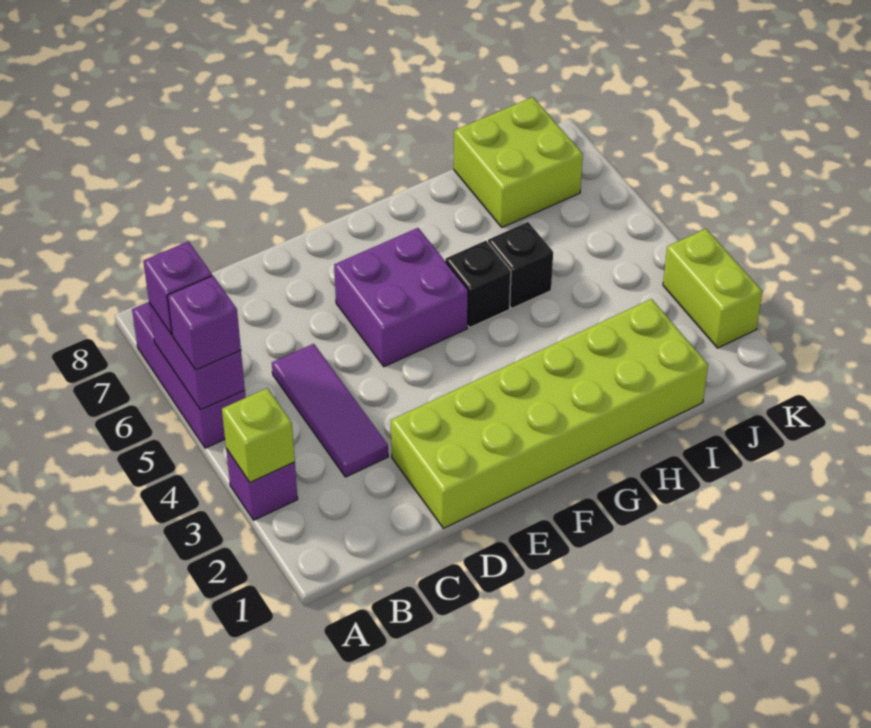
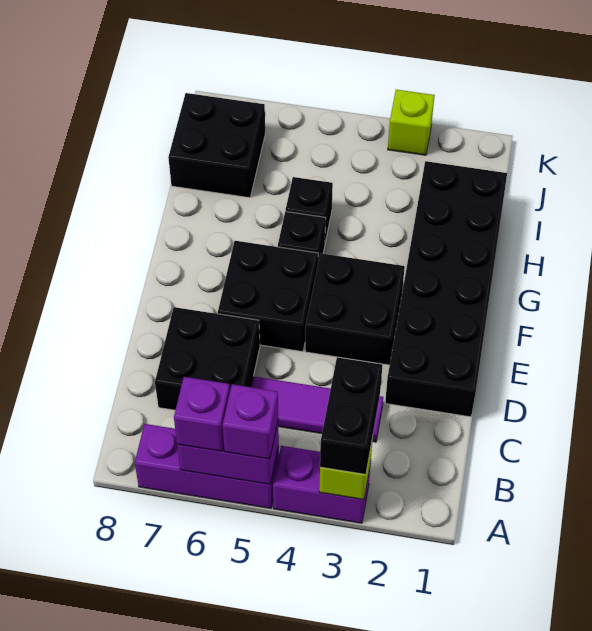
purple brick A3 level 1 -> purple brick A3:A4 level 1
none -> black brick A3:B3 level 3
none -> black brick C6:D7 level 1
lime brick D1:I2 level 1 -> black brick D1:I2 level 1
none -> black brick E3:F4 level 1
purple brick E5:F6 level 1 -> black brick E5:F6 level 1
lime brick I7:J8 level 1 -> black brick I7:J8 level 1
lime brick K2:K3 level 1 -> lime brick K3 level 1

